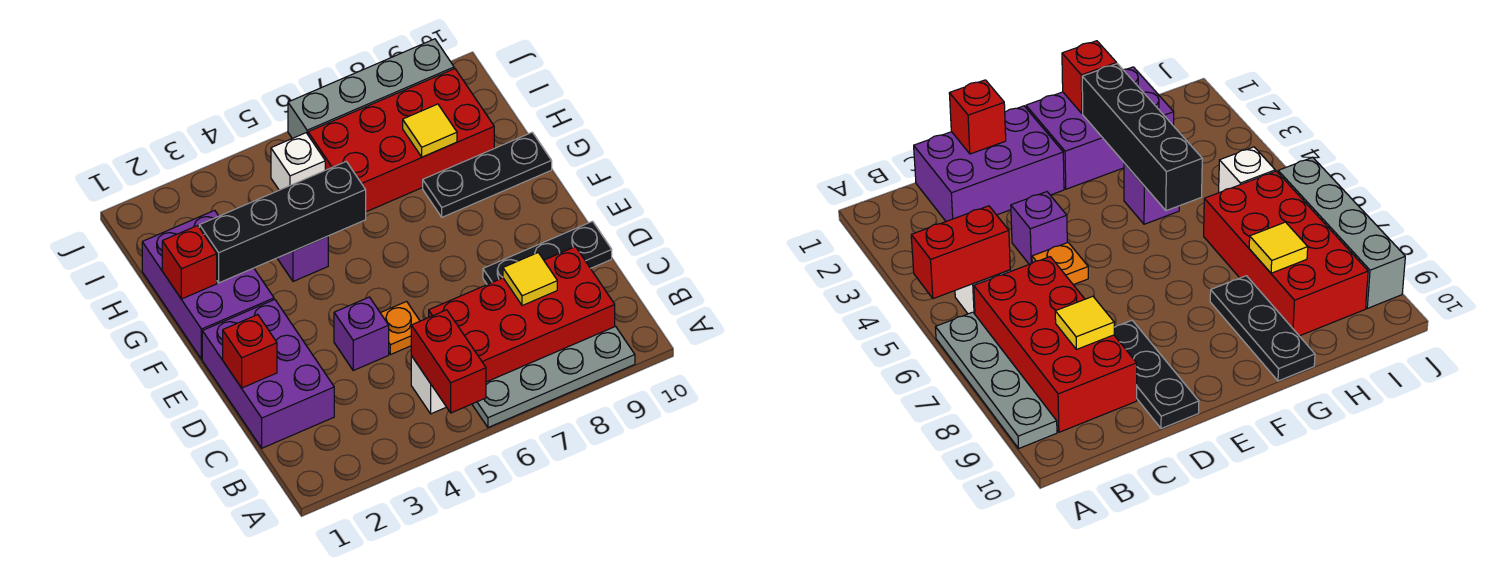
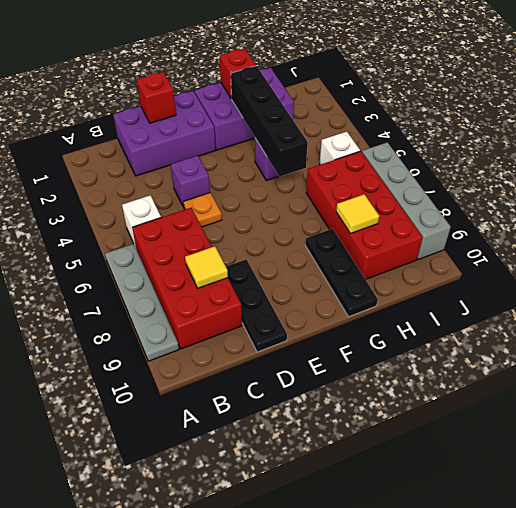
red brick A5:B5 level 2 -> none

